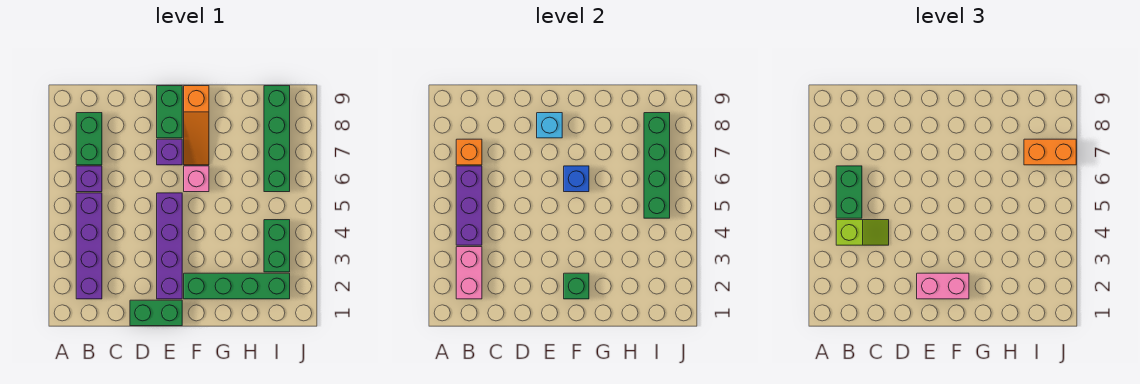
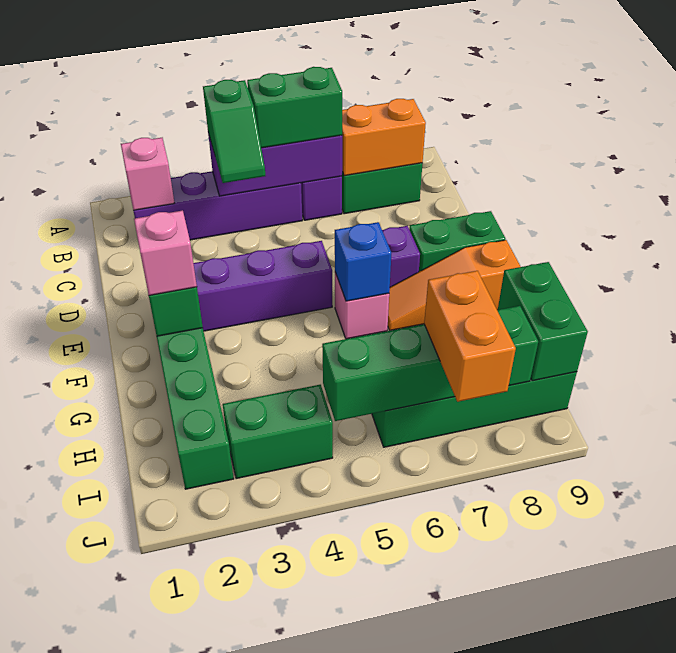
pink brick B2:B3 level 2 -> pink brick B2 level 2
lime slope B4:C4 level 3 top B -> green slope B4:C4 level 3 top B
orange brick B7 level 2 -> orange brick B7:B8 level 2
green brick D1:E1 level 1 -> green brick H9:I9 level 2
pink brick E2:F2 level 3 -> pink brick F2 level 3
cyan brick E8 level 2 -> none

